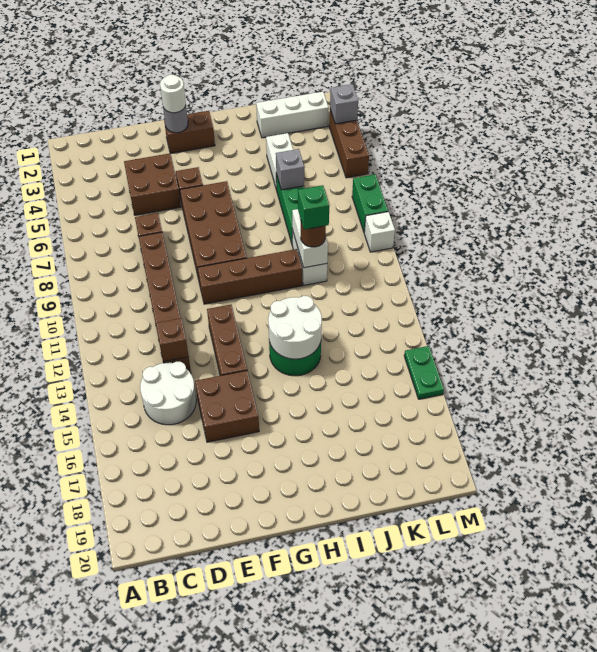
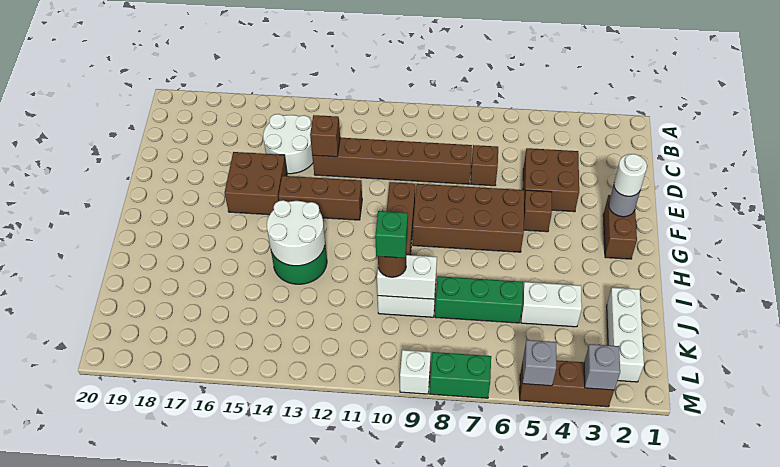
grey brick J6 level 2 -> grey brick M5 level 2
green plate M15:M16 level 1 -> none

